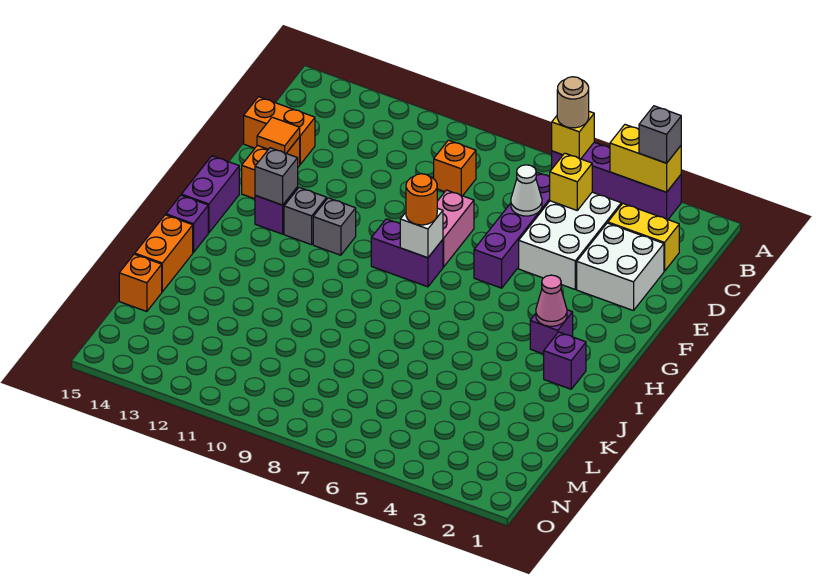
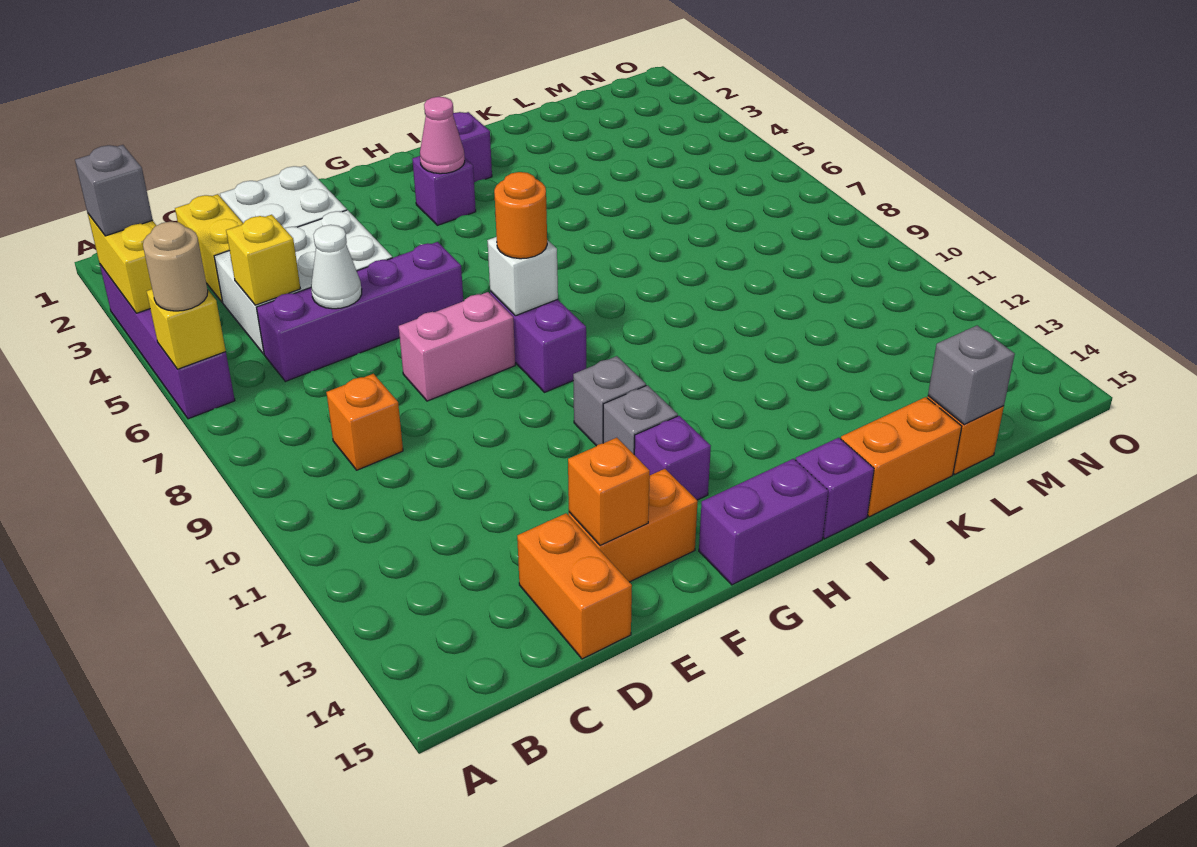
orange tile E14 level 2 -> orange brick E14 level 2
grey brick G13 level 2 -> grey brick L15 level 2

